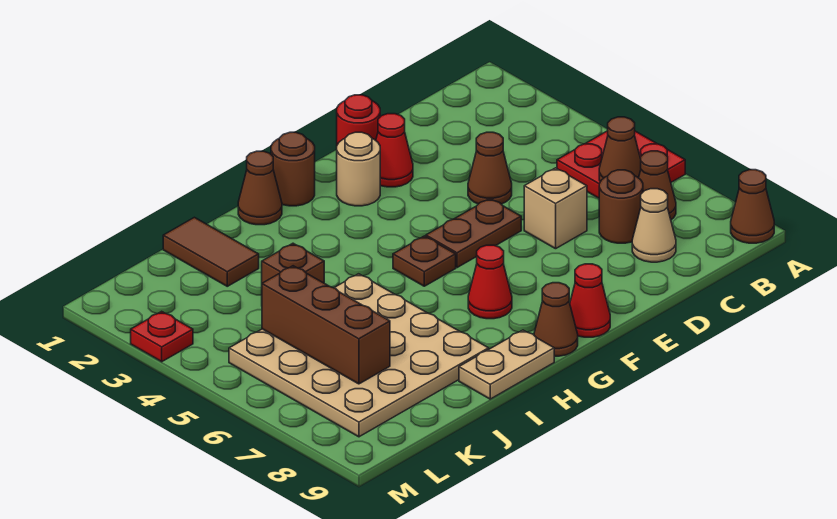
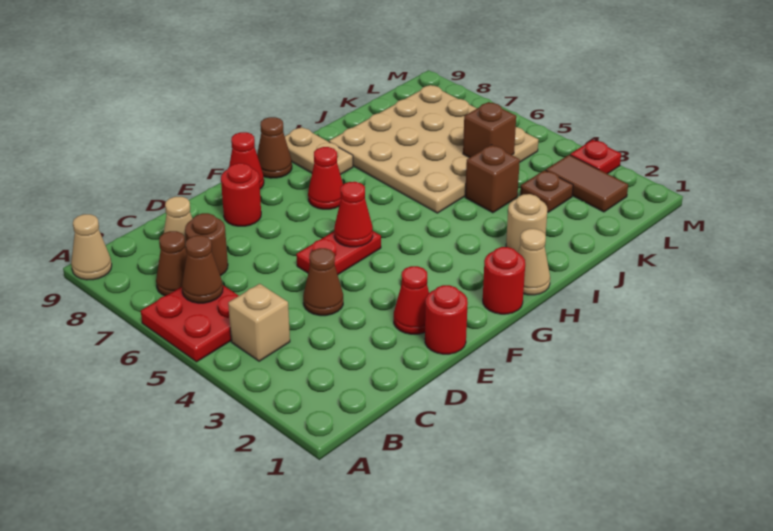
brown cone A9 level 1 -> tan cone A9 level 1
tan brick D6 level 1 -> tan brick B4 level 1
brown plate E5:F5 level 1 -> red plate E5:F5 level 1
none -> red round brick E8 level 1
tan round brick F2 level 1 -> tan round brick I2 level 1
none -> red cone F5 level 2
brown round brick G1 level 1 -> red round brick G1 level 1
brown plate G5 level 1 -> brown plate K3 level 1
brown cone H1 level 1 -> tan cone H1 level 1
tan plate H9:I9 level 1 -> tan plate H8:H9 level 1
brown tile J1:J2 level 1 -> brown tile L2:L3 level 1
brown brick K5:K7 level 2 -> brown brick K5 level 2

